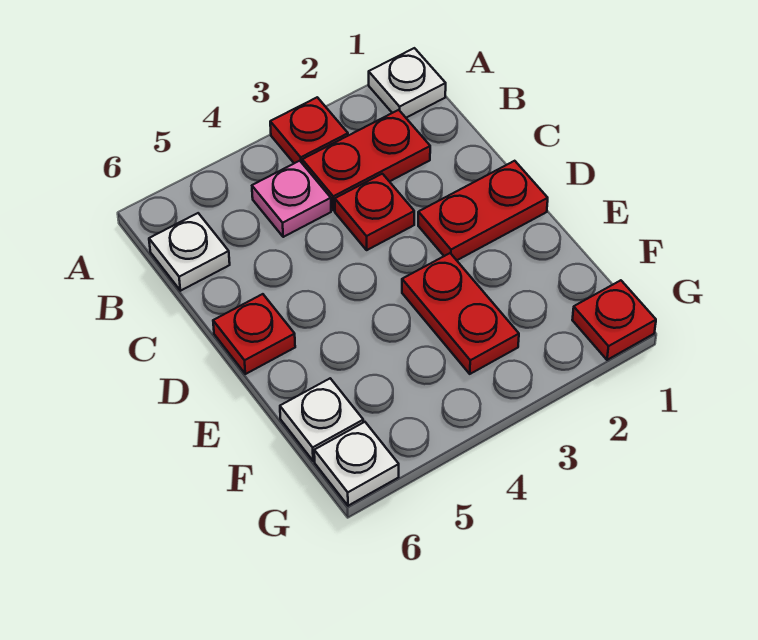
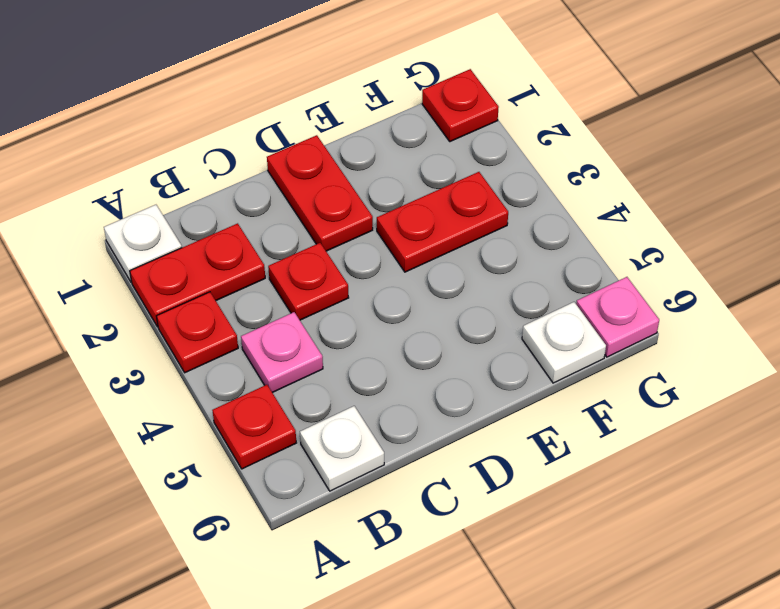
red plate B2:B3 level 1 -> red plate A2:B2 level 1
red plate D6 level 1 -> red plate A5 level 1
white plate G6 level 1 -> pink plate G6 level 1

